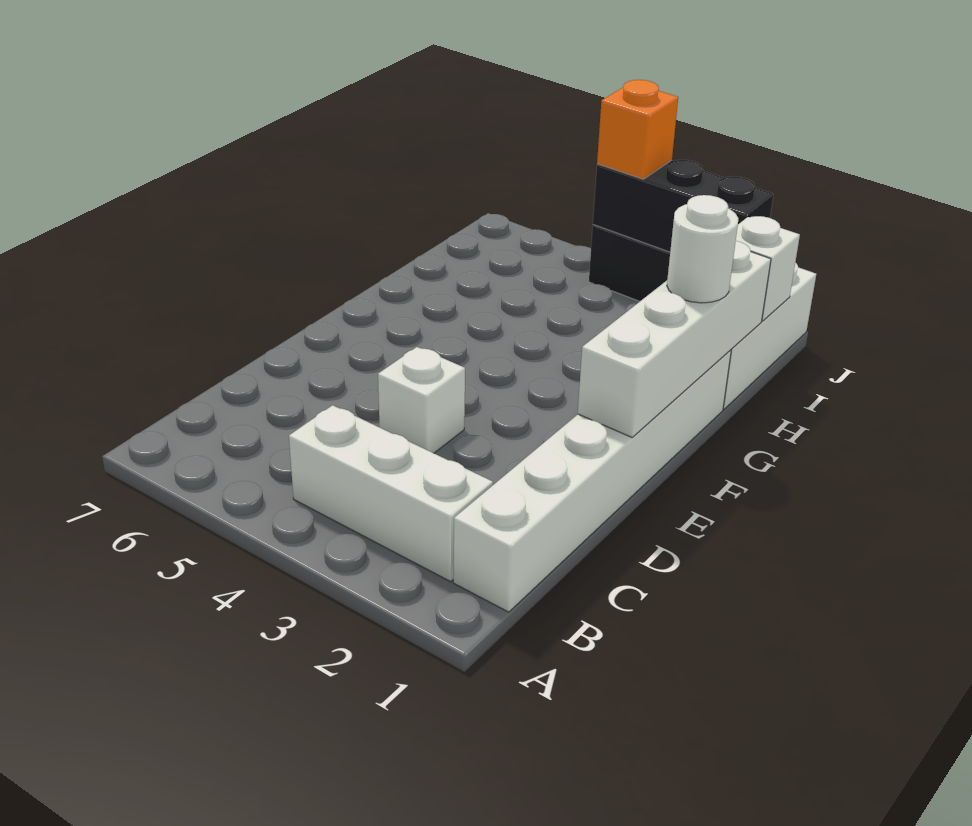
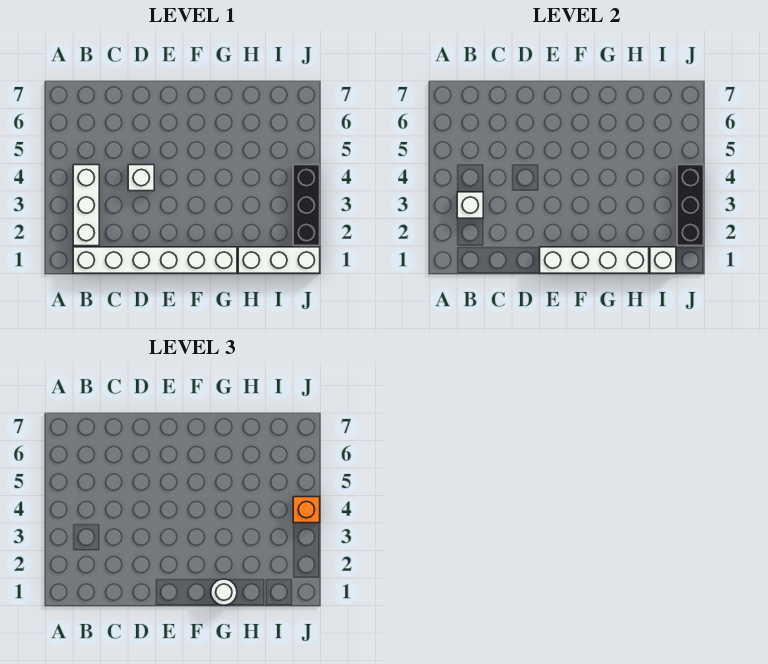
none -> white brick B3 level 2

